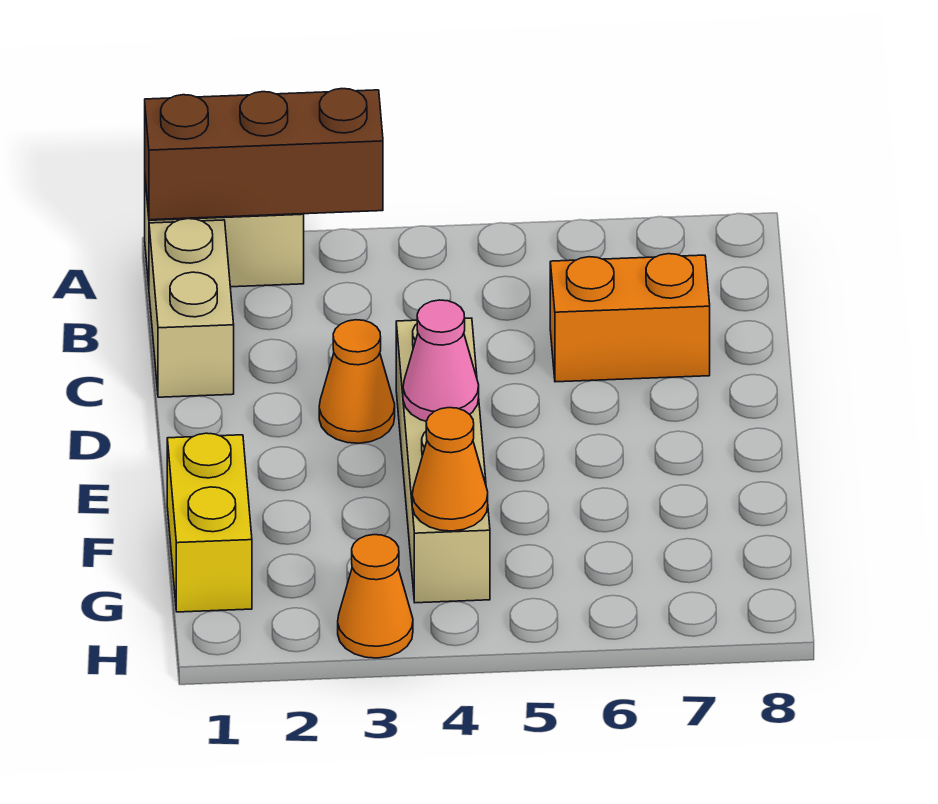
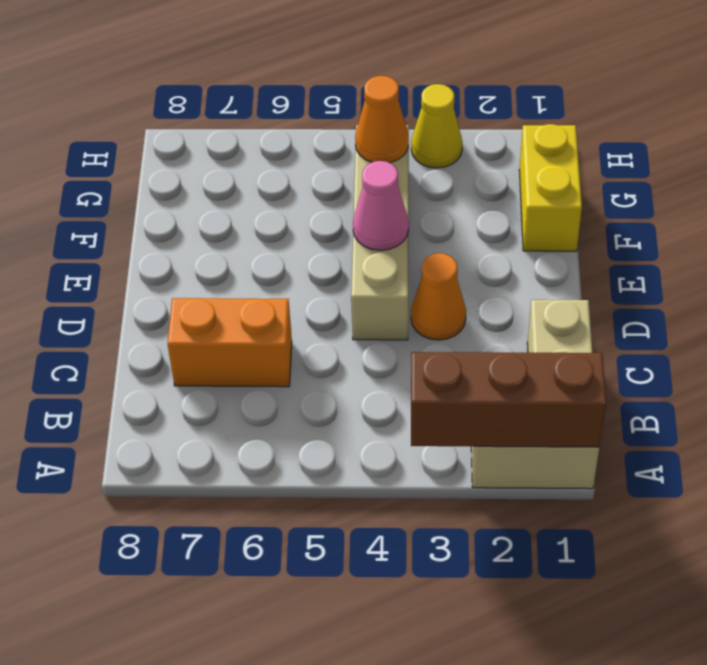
orange cone H3 level 1 -> yellow cone H3 level 1

